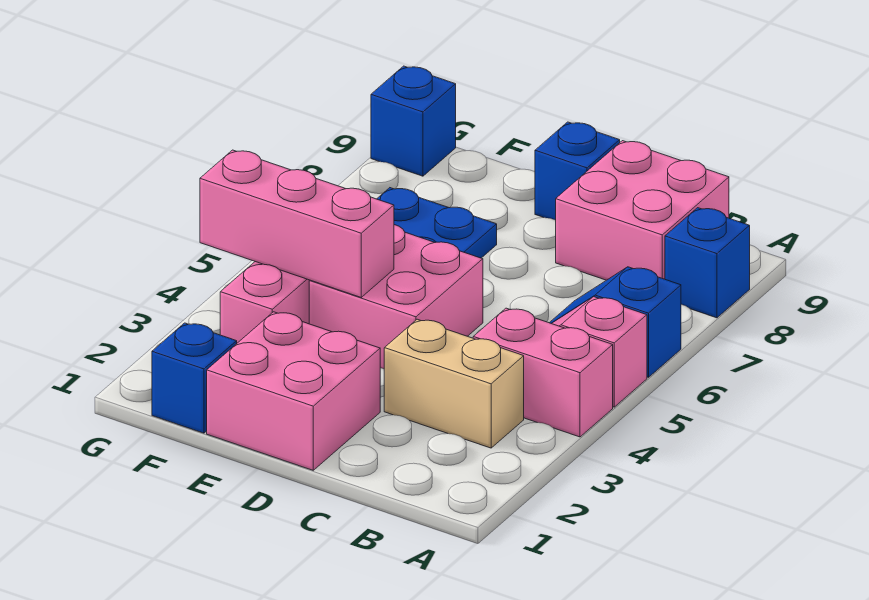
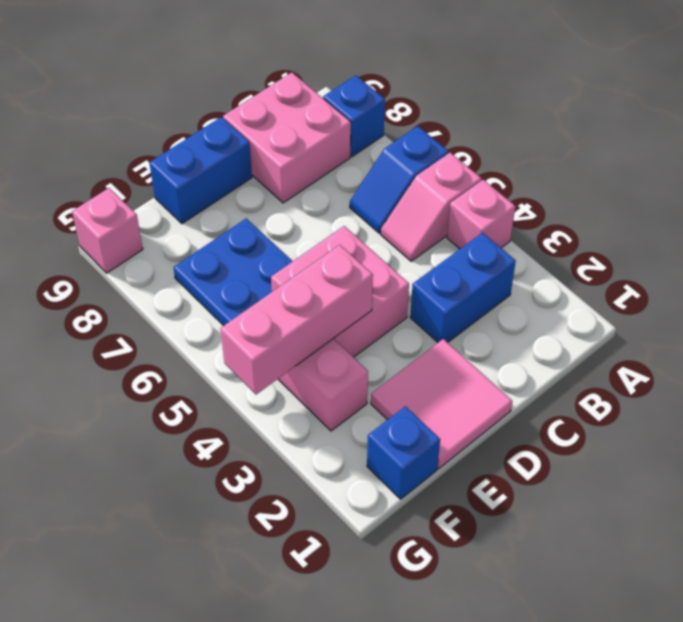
pink brick A4:B4 level 1 -> pink brick A4 level 1
tan brick B3:C3 level 1 -> blue brick B3:C3 level 1
pink brick D1:E2 level 1 -> pink tile D1:E2 level 1
blue brick D9 level 1 -> blue brick D9:E9 level 1
blue brick G9 level 1 -> pink brick G9 level 1

